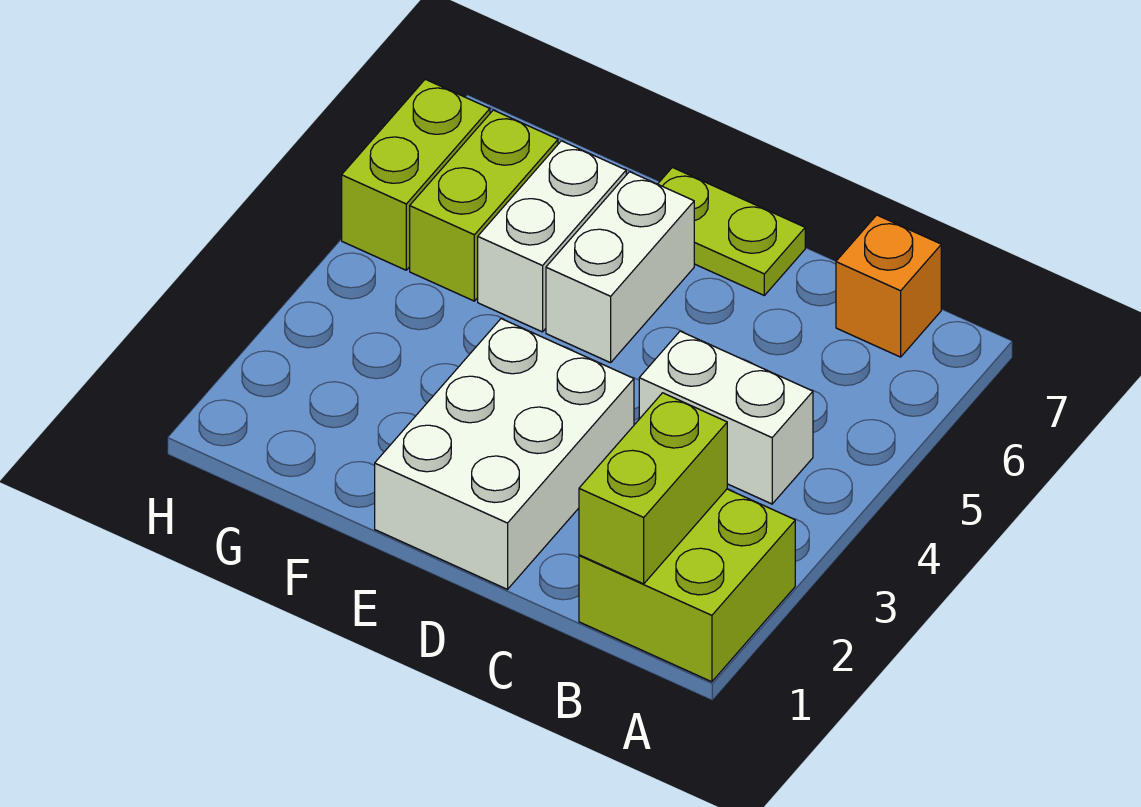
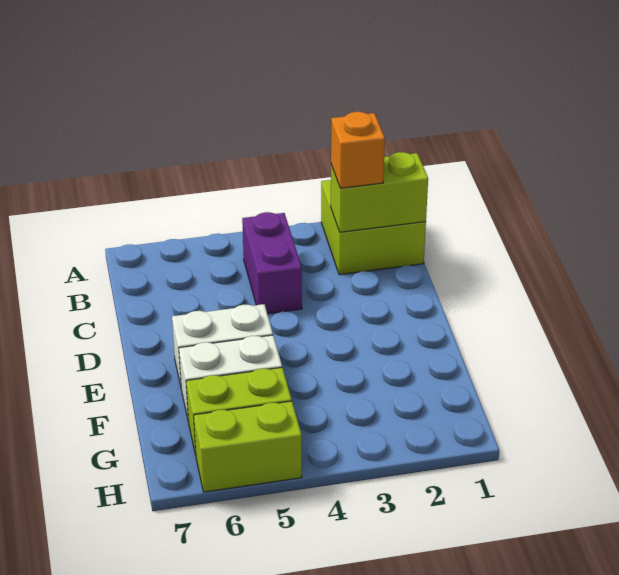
white brick B4:C4 level 1 -> purple brick B4:C4 level 1
orange brick B7 level 1 -> orange brick B2 level 3
white brick D1:E3 level 1 -> none
lime plate D7:E7 level 1 -> none

